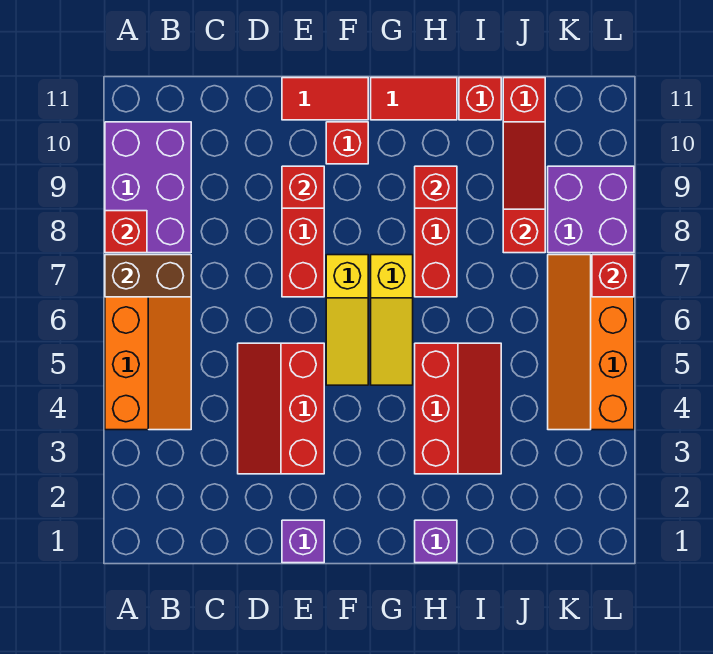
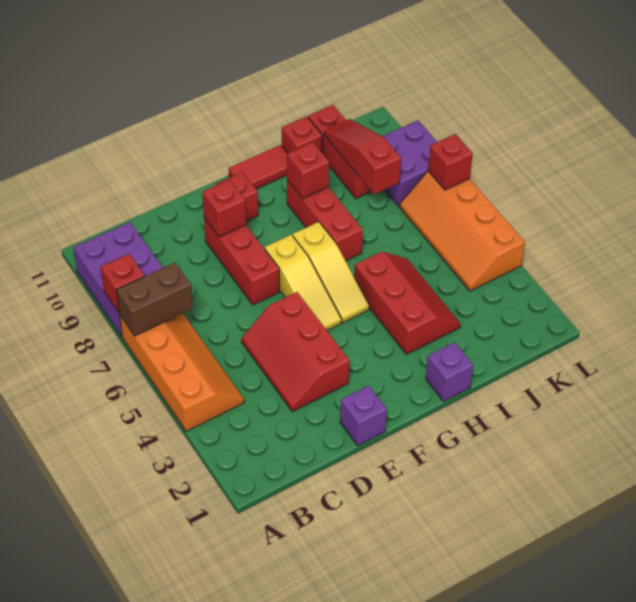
red tile E11:F11 level 1 -> none

